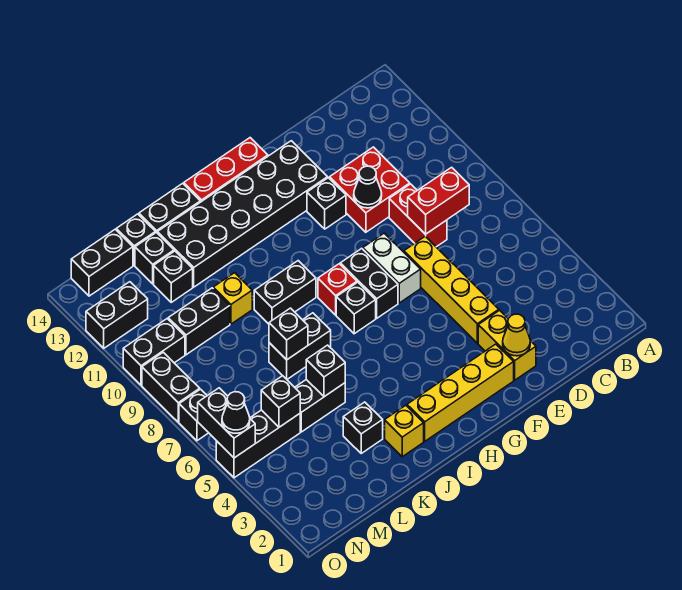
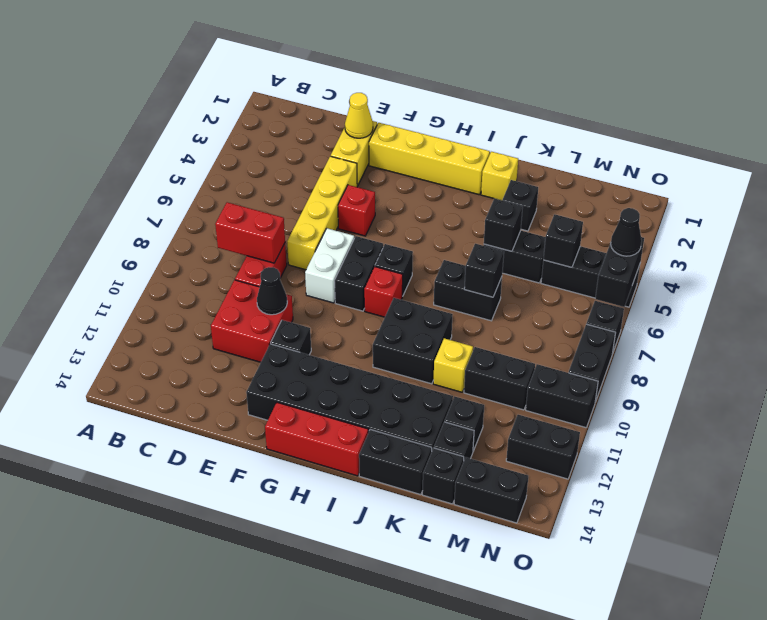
none -> red brick F5 level 1
black brick I9:J9 level 1 -> black brick I9:J10 level 1

